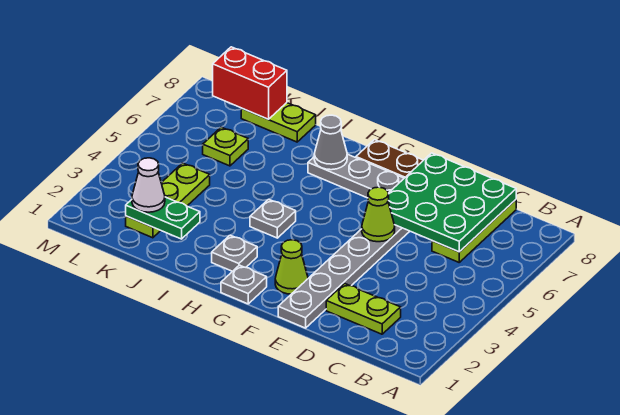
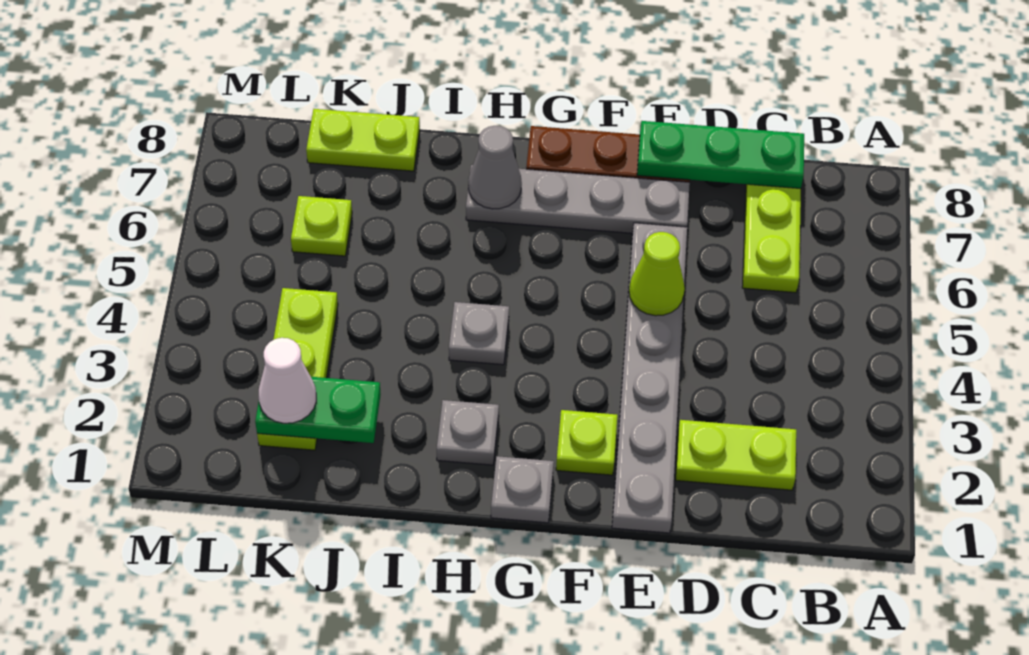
green plate C6:E8 level 2 -> green plate C8:E8 level 2
lime cone F2 level 1 -> lime plate F2 level 1
red brick K8:L8 level 2 -> none

